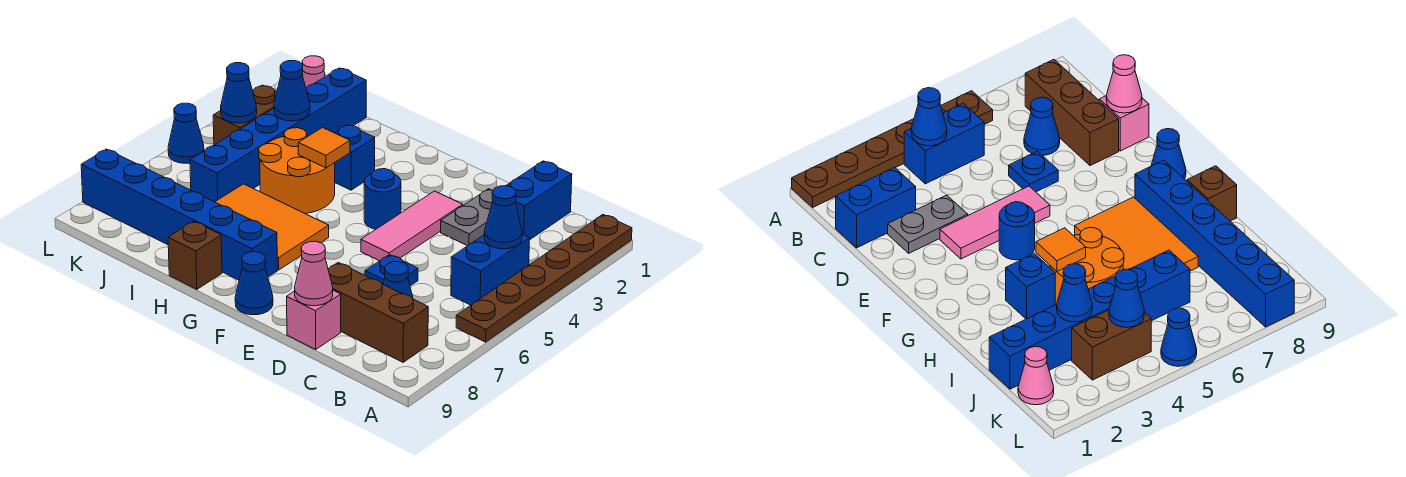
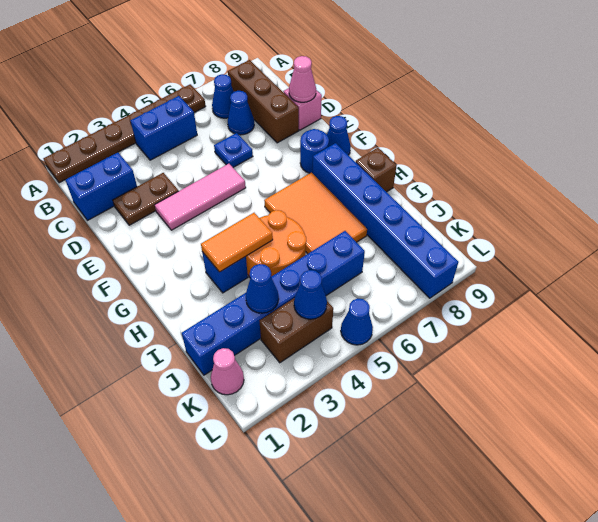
blue cone B4 level 2 -> blue cone B7 level 1
grey plate D2:D3 level 1 -> brown plate D2:D3 level 1
blue round brick F4 level 1 -> blue round brick F8 level 1
orange tile H4 level 2 -> orange tile H3:H4 level 2

